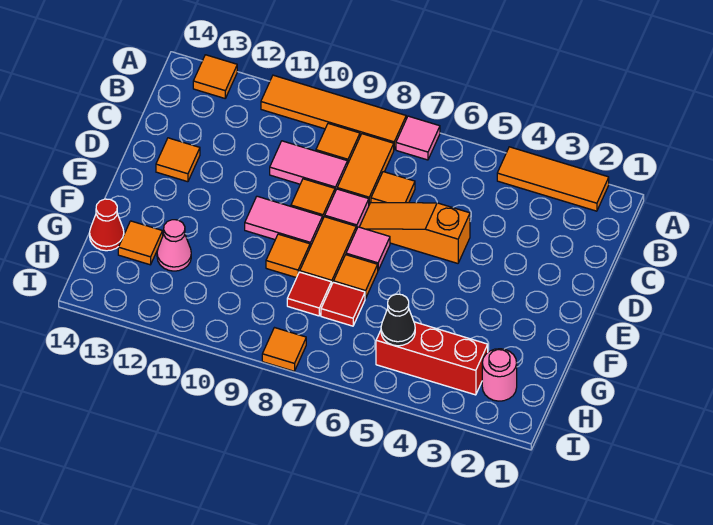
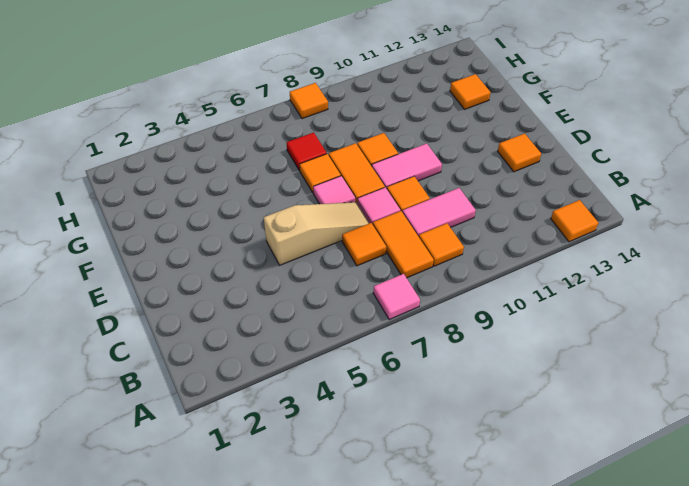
orange tile A2:A4 level 1 -> none
orange tile A8:A11 level 1 -> none
orange slope D5:D7 level 1 top 5 -> tan slope D5:D7 level 1 top 5
red tile G8 level 1 -> none
pink cone G12 level 1 -> none
red cone G14 level 1 -> none
pink round brick H2 level 1 -> none
red brick H3:H5 level 1 -> none
black cone H5 level 2 -> none

